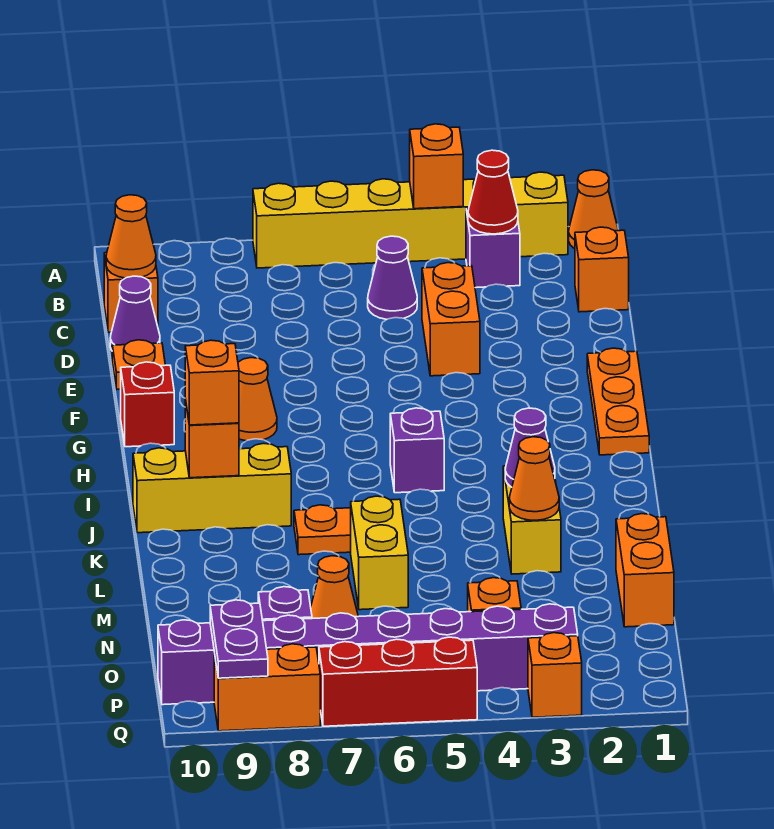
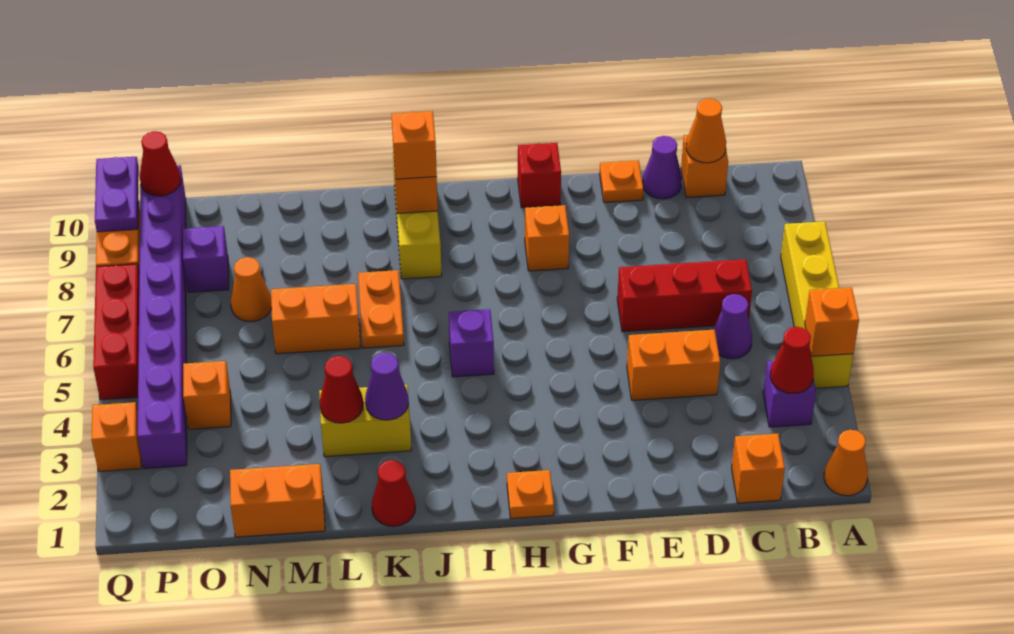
yellow brick A2:A7 level 1 -> yellow brick A4:A7 level 1
none -> red brick C6:E6 level 1
orange plate F1:H1 level 1 -> orange plate H1 level 1
orange cone G8 level 1 -> orange brick G8 level 1
none -> red cone K1 level 1
orange cone L3 level 2 -> red cone L3 level 2
yellow brick L6:M6 level 1 -> orange brick L6:M6 level 1
purple plate P9:Q9 level 2 -> purple plate Q9:Q10 level 2
none -> red cone P10 level 2

